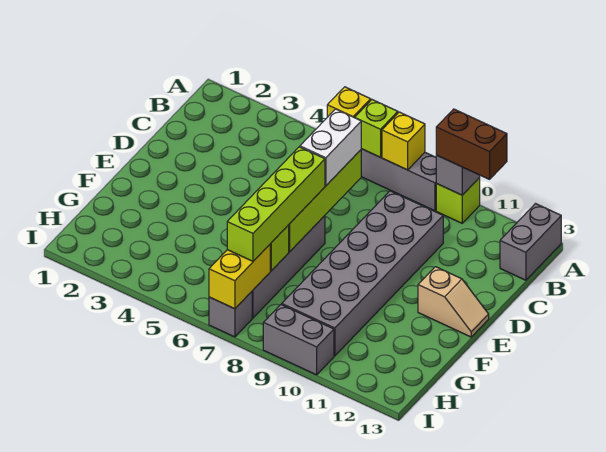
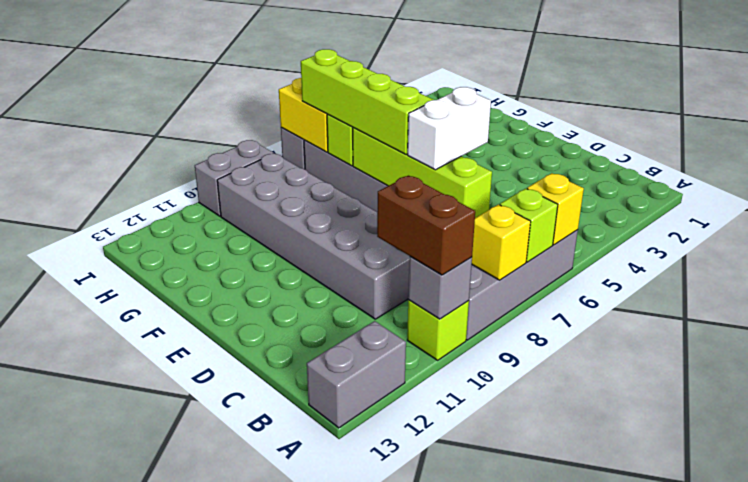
brown brick A10:A11 level 3 -> brown brick A10:B10 level 3
grey brick A13:B13 level 1 -> grey brick A12:A13 level 1
white brick C7:D7 level 3 -> white brick D6:D7 level 3
tan slope E12:E13 level 1 top 12 -> none

